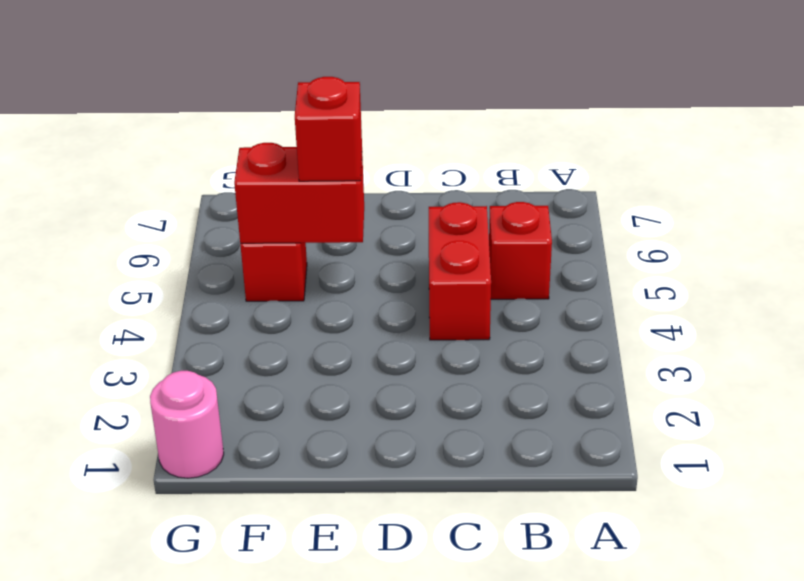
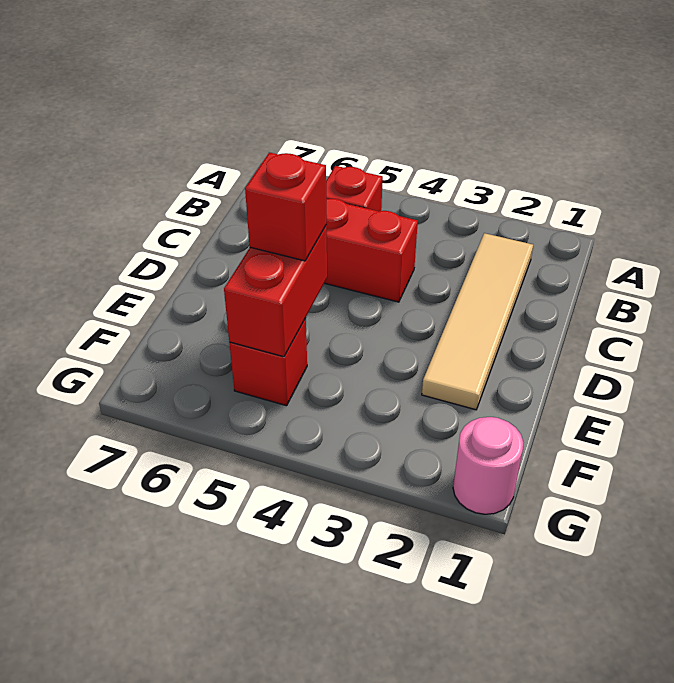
none -> tan tile B2:E2 level 1

